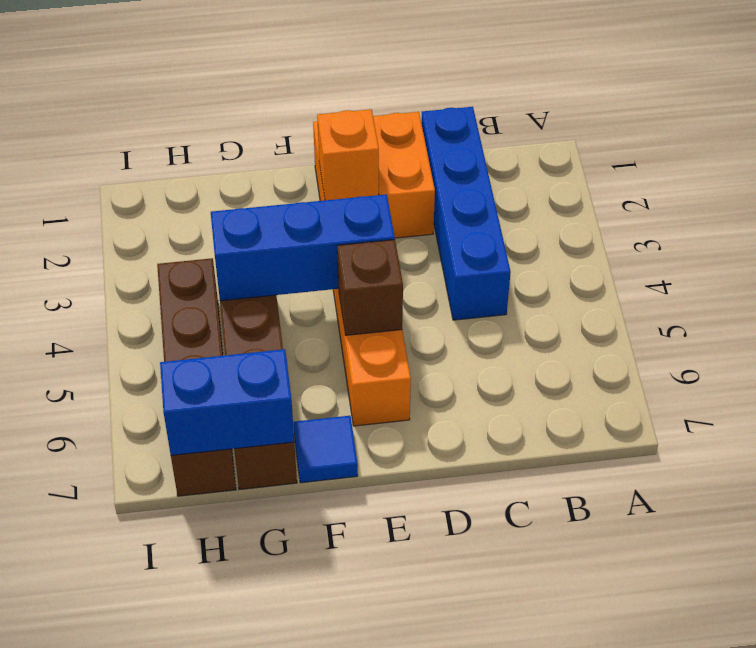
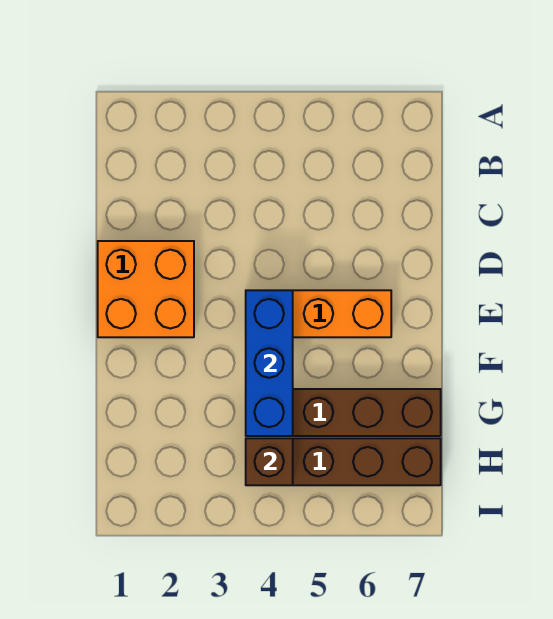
blue brick C1:C4 level 1 -> none
orange brick E2 level 2 -> none
brown brick E5 level 2 -> brown brick H4 level 2
blue tile F7 level 1 -> none
blue brick G7:H7 level 2 -> none

